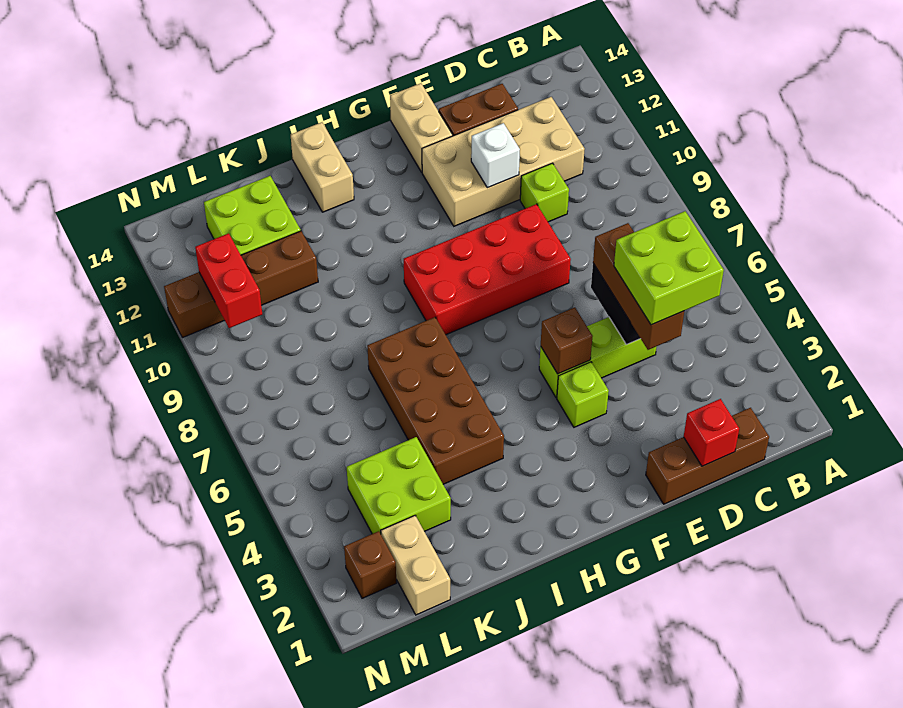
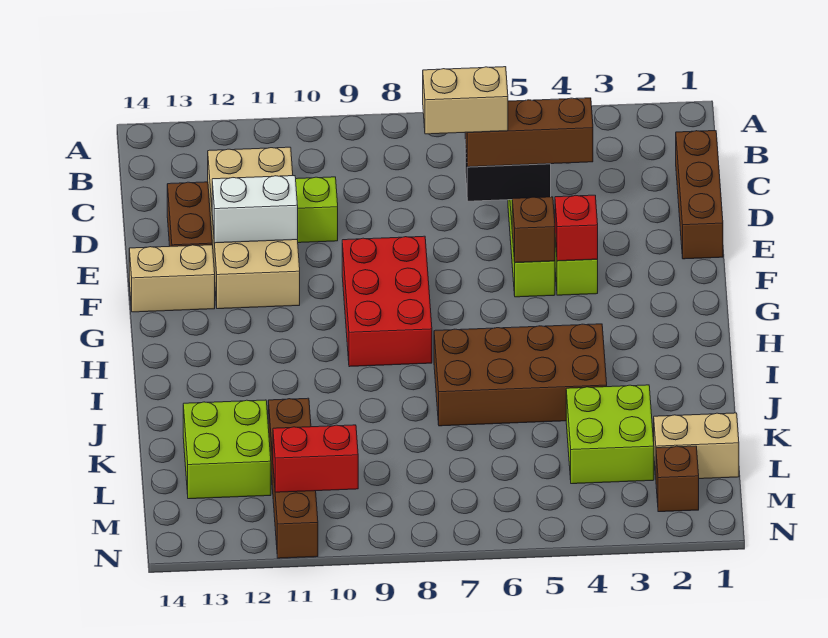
lime brick C4:D5 level 4 -> none
red brick D1 level 2 -> red brick F4 level 2
red brick E8:H9 level 1 -> red brick F8:H9 level 1
white brick E11 level 2 -> white brick E11:E12 level 2
tan brick I13:I14 level 1 -> tan brick D6:D7 level 4

